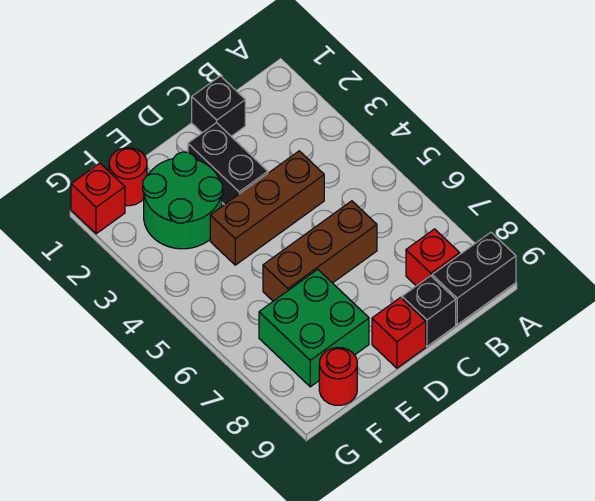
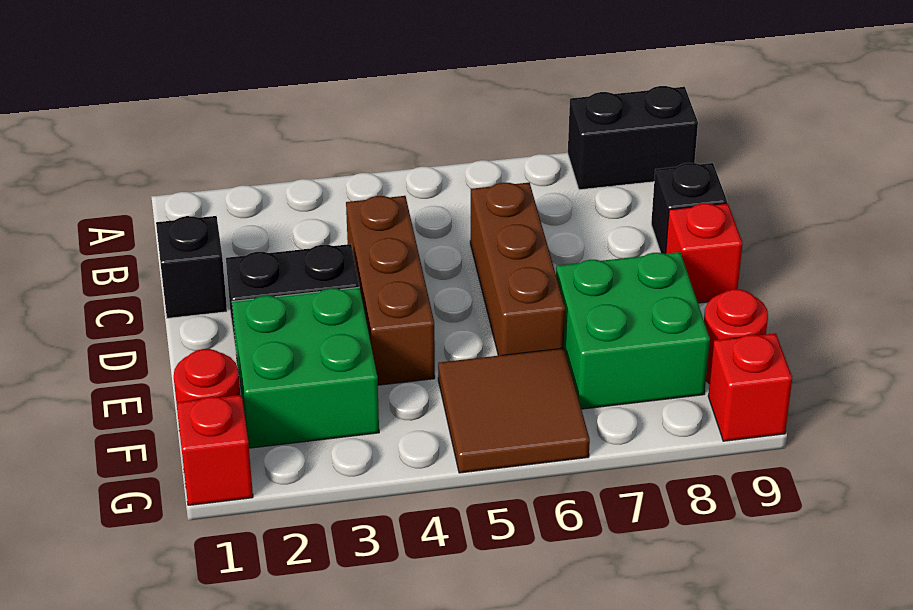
black brick A9:B9 level 1 -> black brick A8:A9 level 1
red brick B8 level 1 -> red brick G9 level 1
green round brick E2:F3 level 1 -> green brick E2:F3 level 1
none -> brown tile F5:G6 level 1

